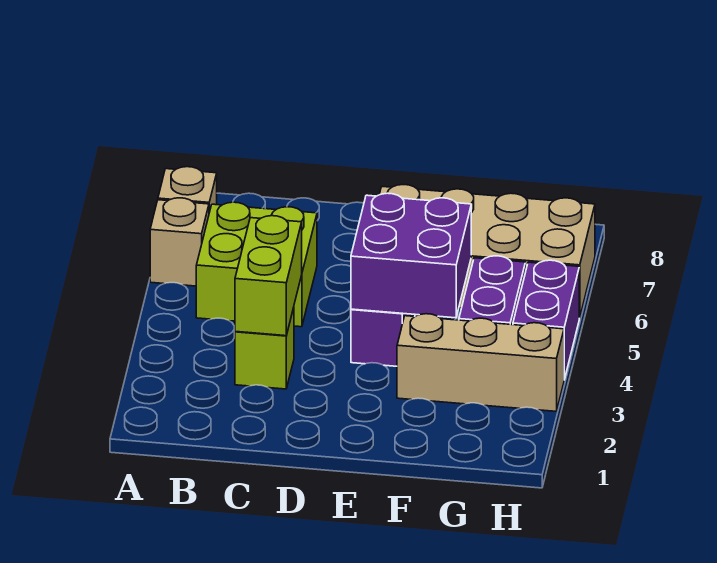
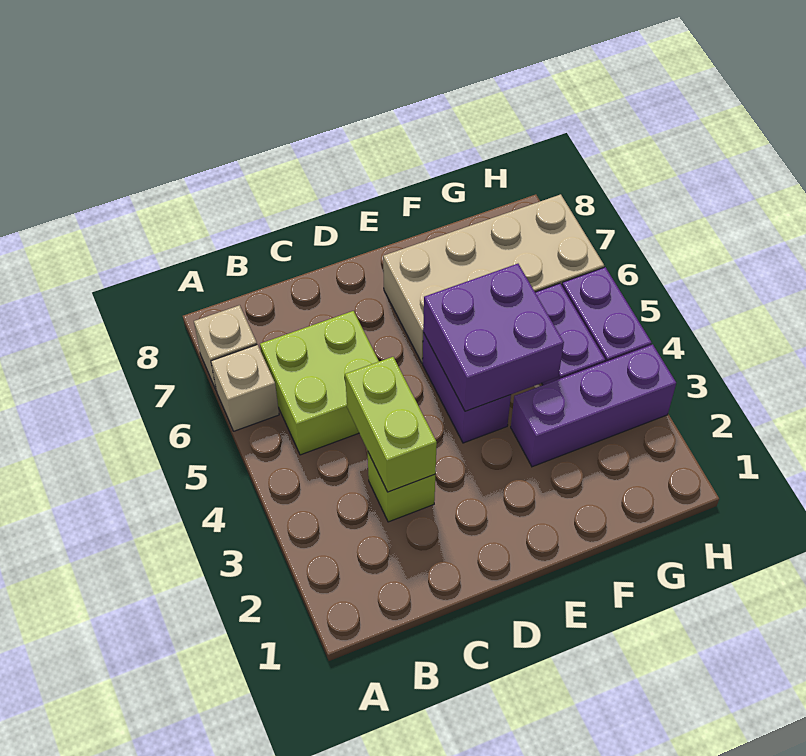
tan brick F3:H3 level 1 -> purple brick F3:H3 level 1

